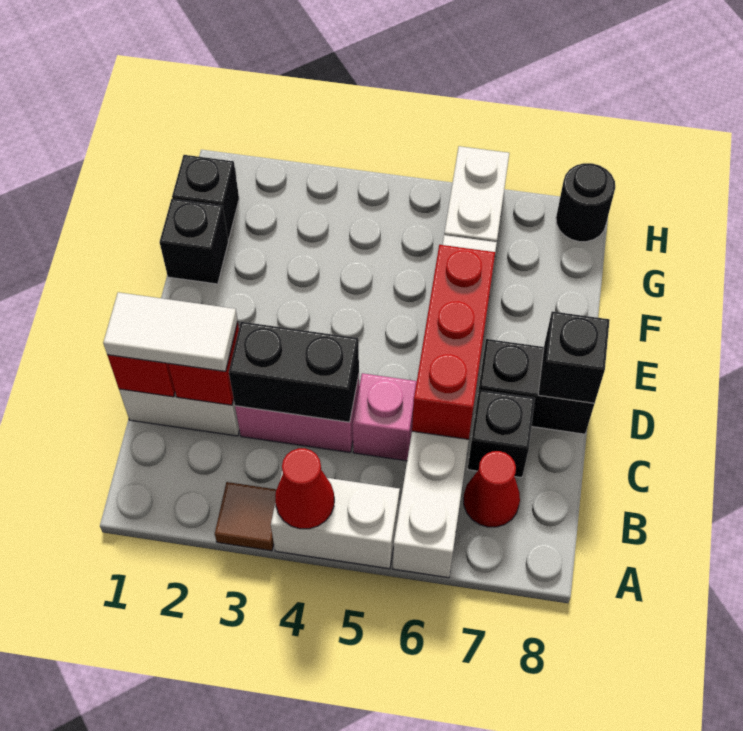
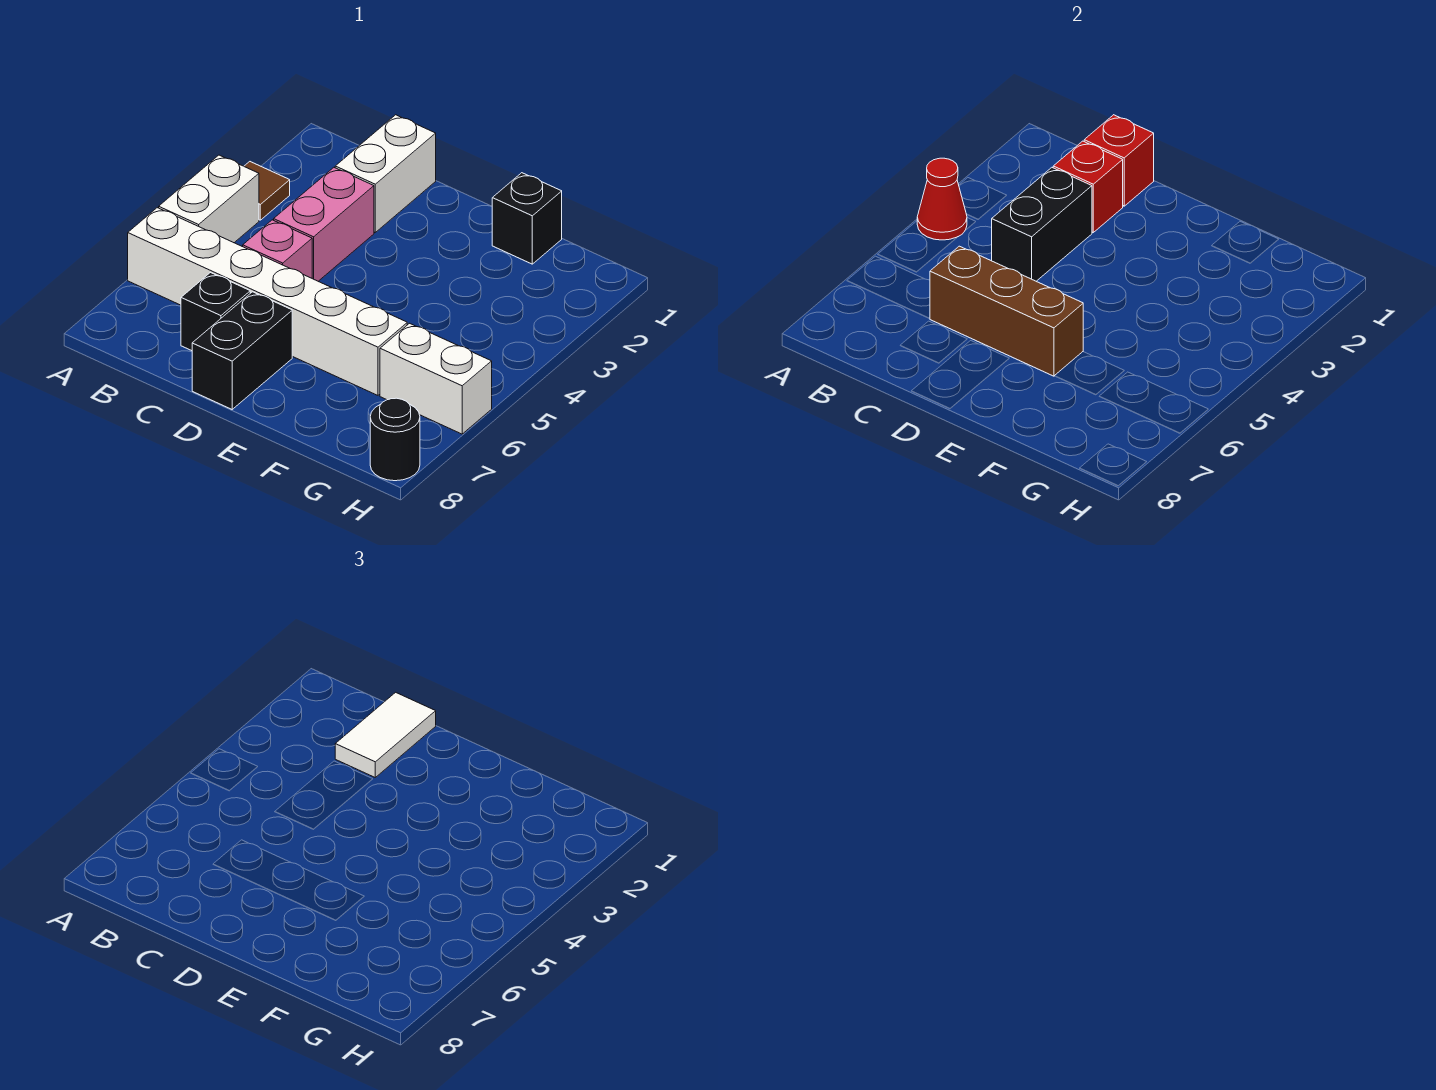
red cone B7 level 1 -> none
red brick C6:E6 level 2 -> brown brick C6:E6 level 2
black brick D8 level 2 -> none
black brick G1 level 1 -> none

